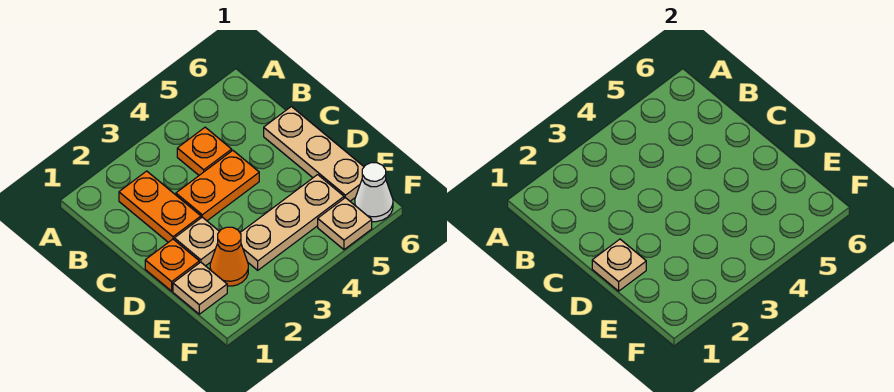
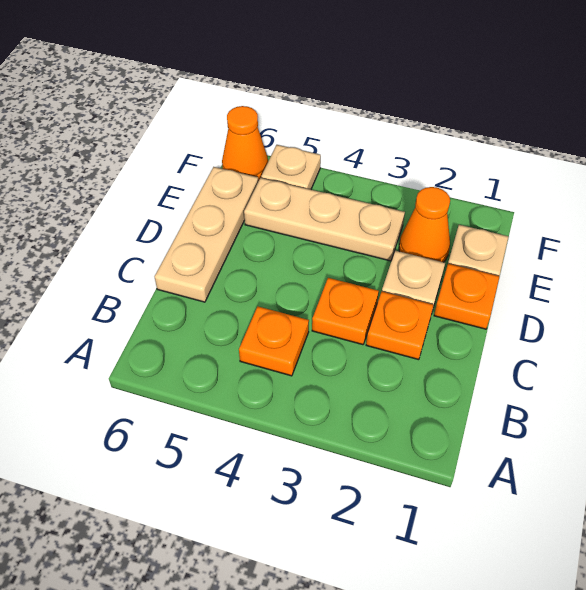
orange plate B2:C2 level 1 -> orange plate C2 level 1
orange plate C3:C4 level 1 -> orange plate C3 level 1
tan plate D1 level 2 -> none
white cone F6 level 1 -> orange cone F6 level 1

